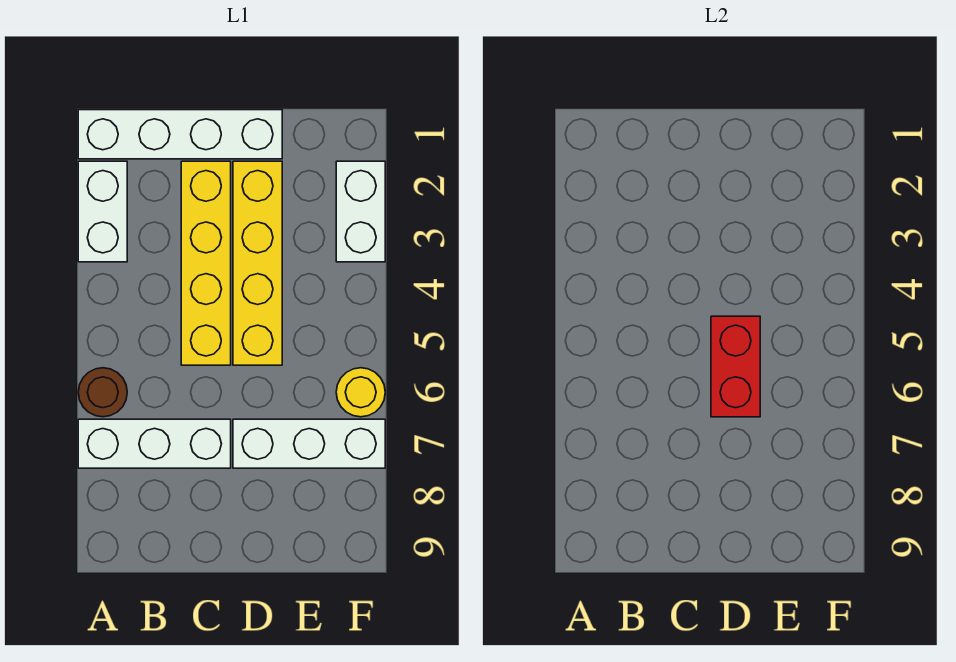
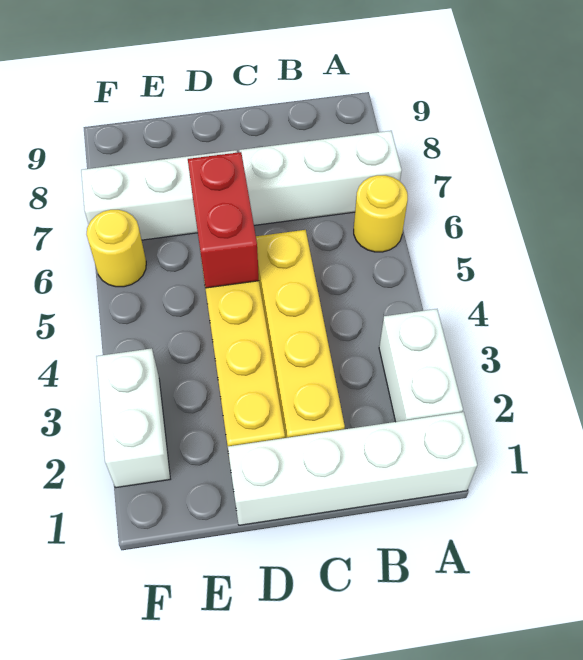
brown round brick A6 level 1 -> yellow round brick A6 level 1

